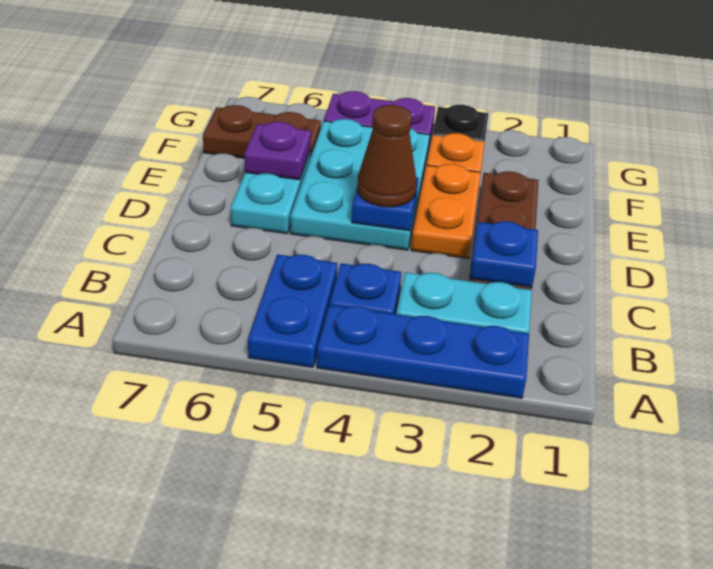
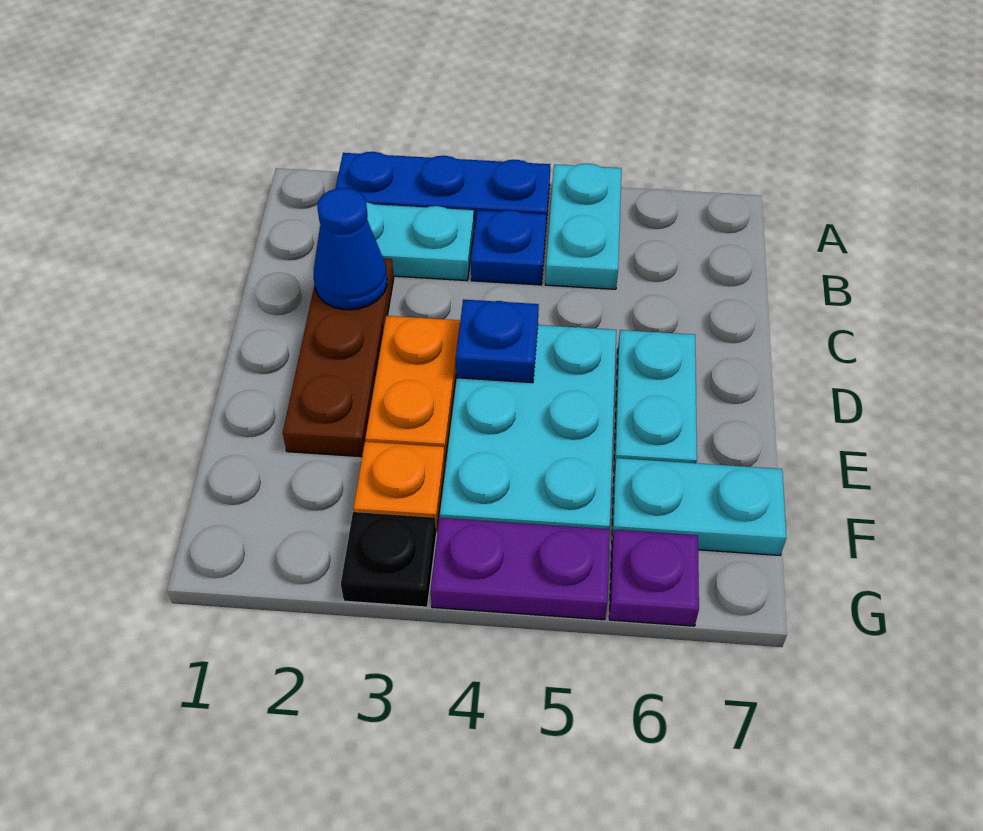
blue plate A5:B5 level 1 -> cyan plate A5:B5 level 1
blue plate C2 level 2 -> blue cone C2 level 2
brown cone D4 level 3 -> none
purple plate E6 level 2 -> purple plate G6 level 1
brown plate F6:F7 level 1 -> cyan plate F6:F7 level 1

